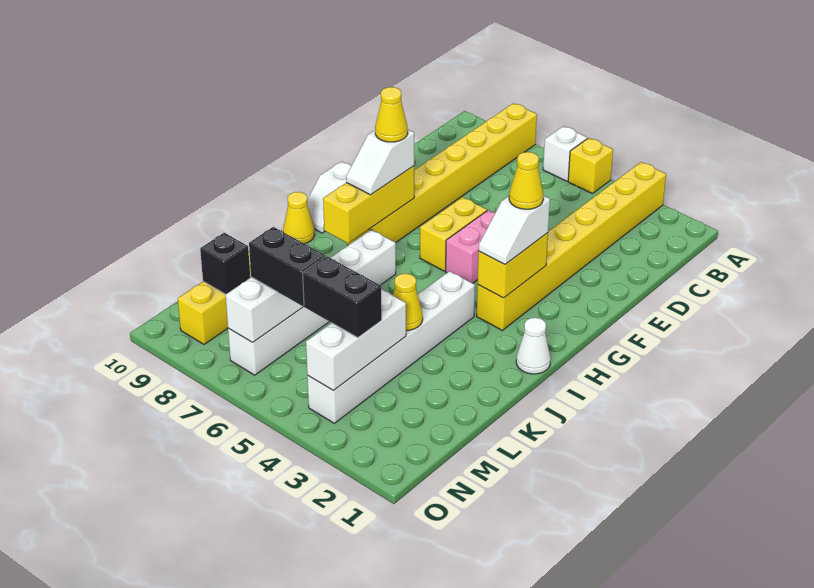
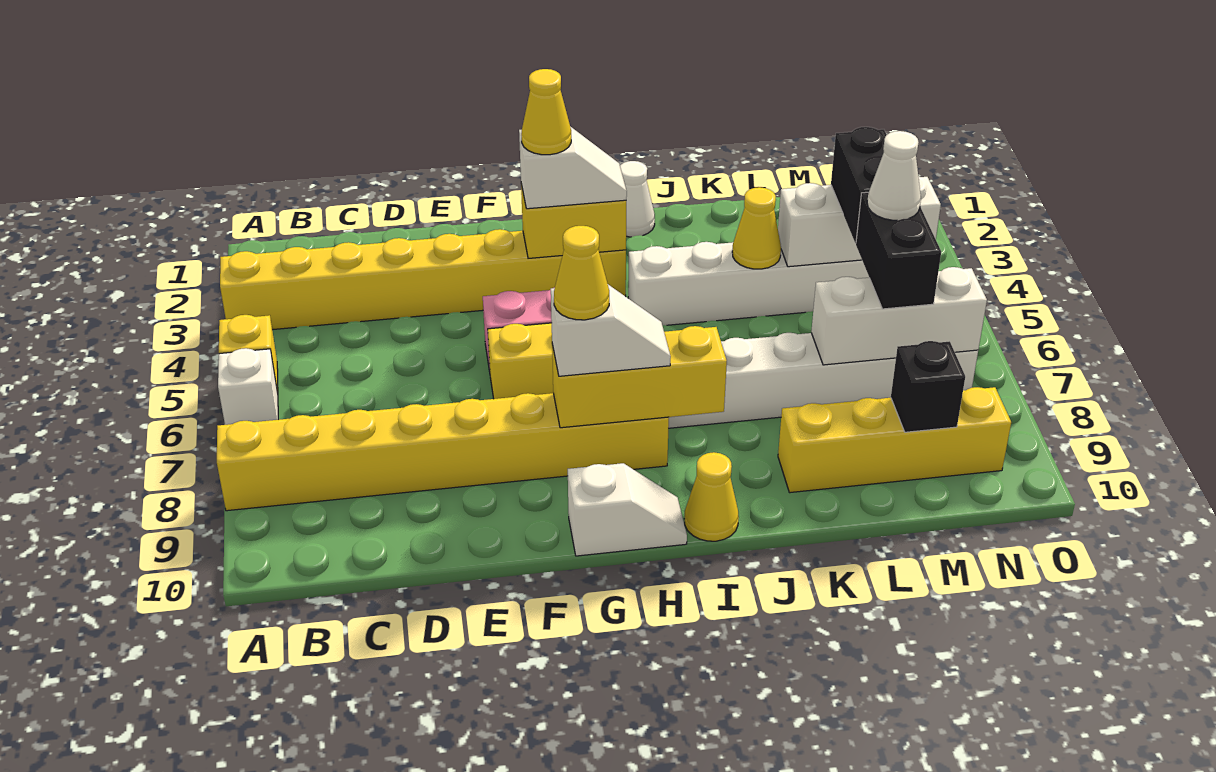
none -> white cone M6 level 4

